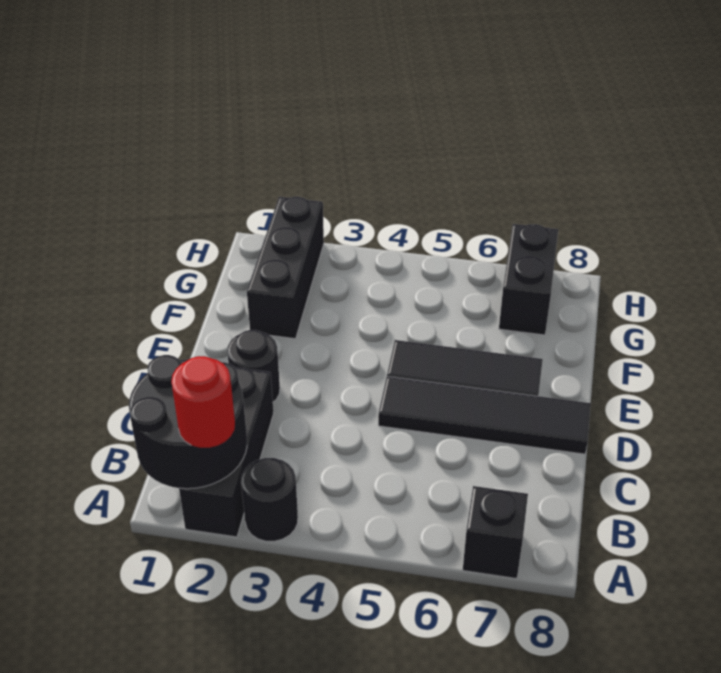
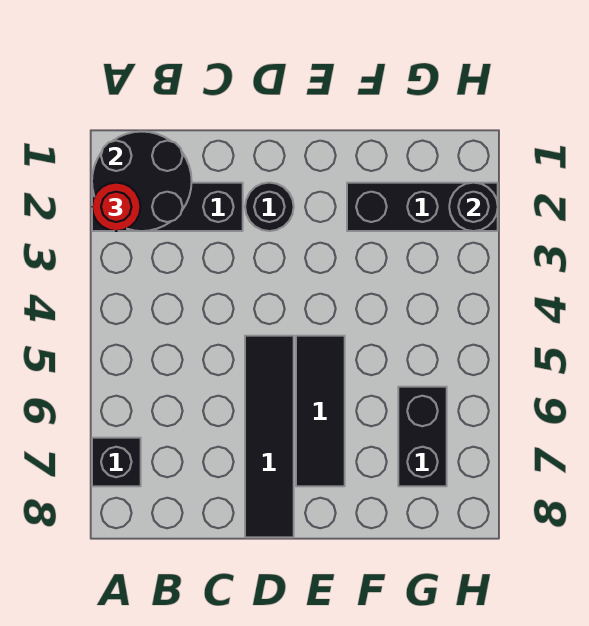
black round brick A3 level 1 -> black round brick H2 level 2
black brick G7:H7 level 1 -> black brick G6:G7 level 1

